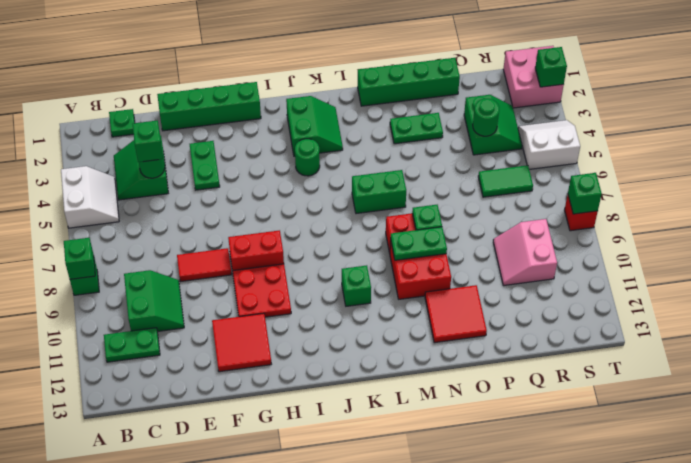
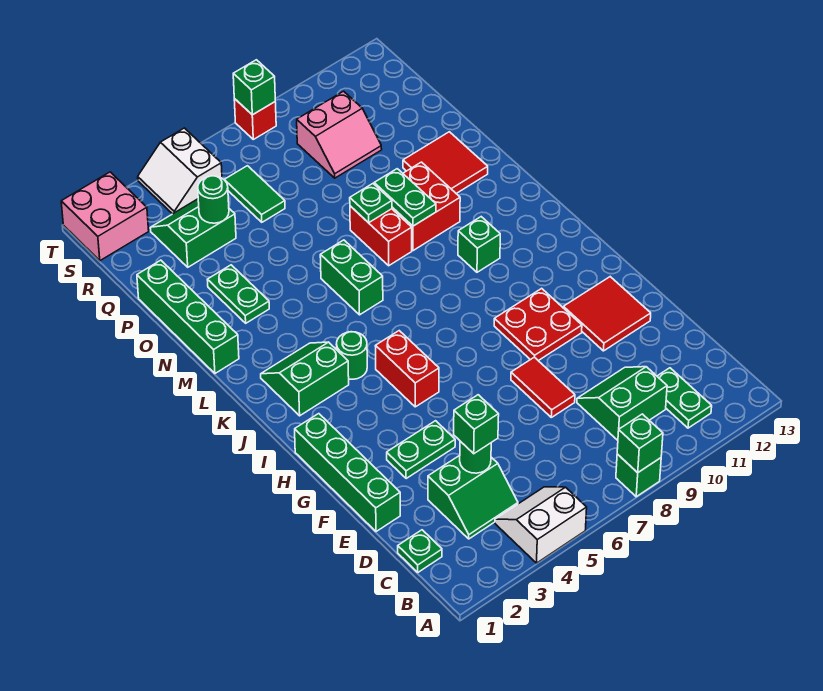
red brick G8:H8 level 1 -> red brick H5:I5 level 1
green brick T2 level 2 -> none

